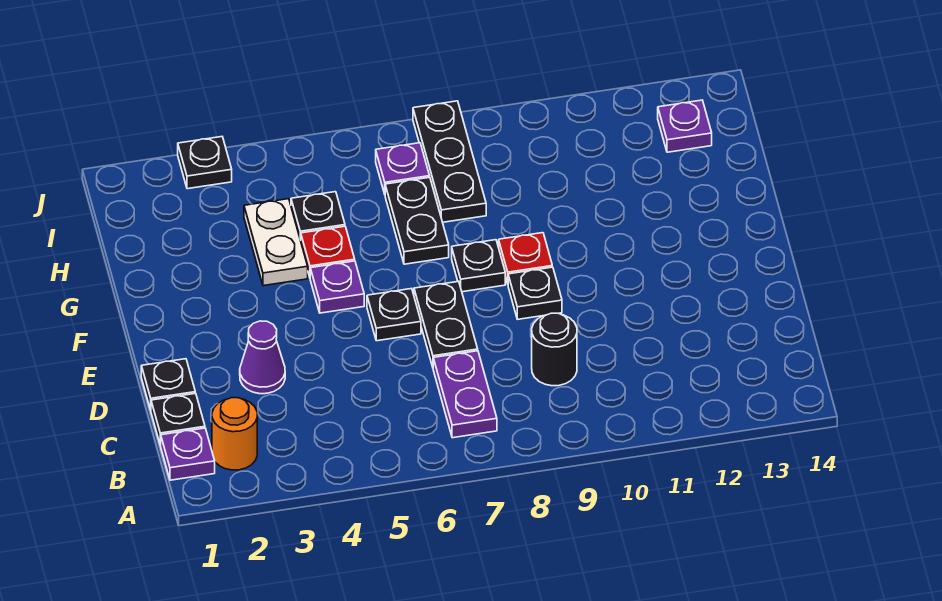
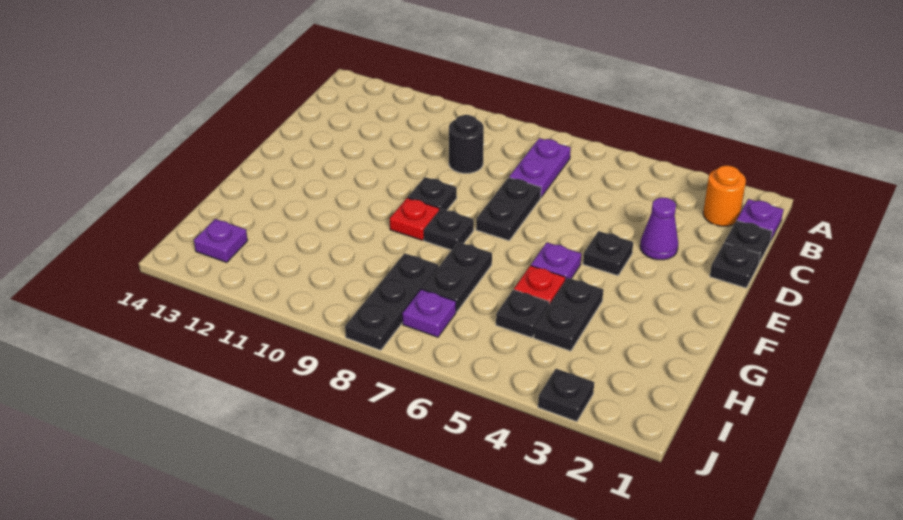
black plate E6 level 1 -> black plate E4 level 1
white plate G4:H4 level 1 -> black plate G4:H4 level 1

